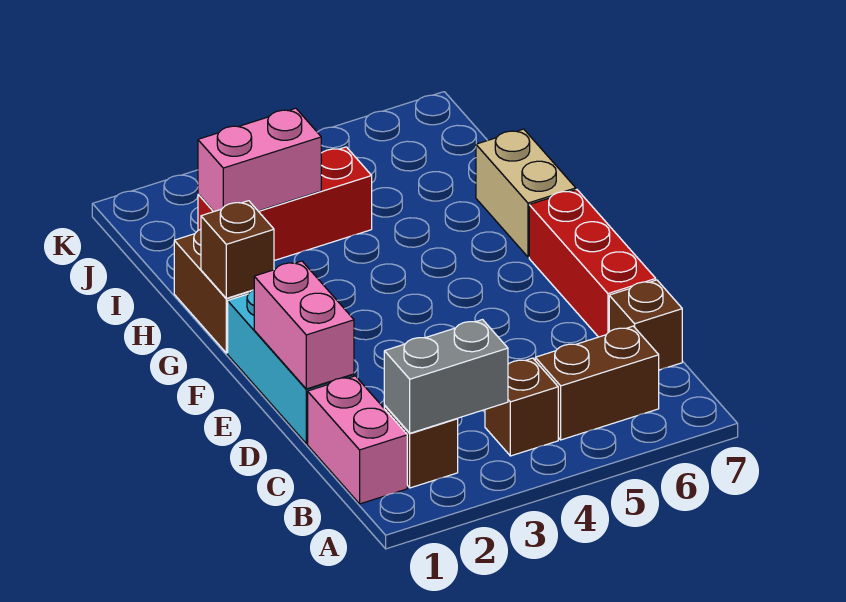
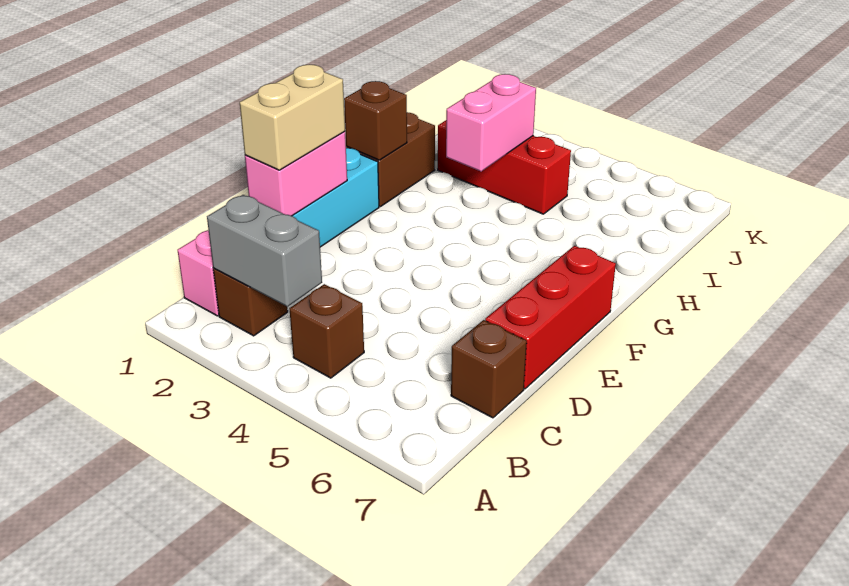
brown brick B5:B6 level 1 -> none
tan brick G7:H7 level 1 -> tan brick D1:E1 level 3
pink brick I2:I3 level 2 -> pink brick H3:I3 level 2

